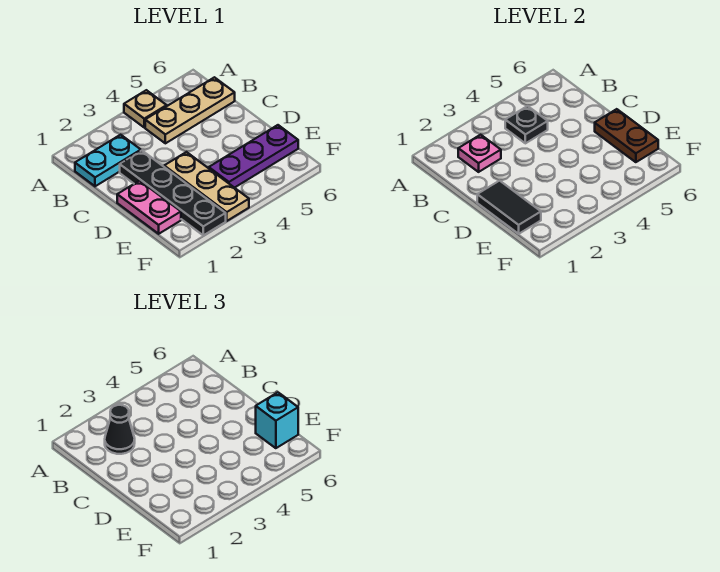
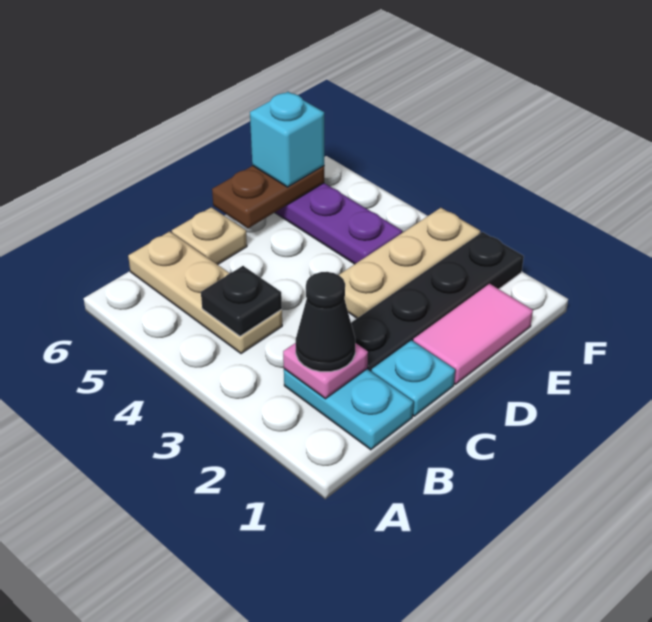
tan plate A4 level 1 -> tan plate C6 level 1
none -> cyan plate C1 level 1
pink plate D1:E1 level 1 -> pink tile D1:E1 level 1
black tile D1:E1 level 2 -> none

